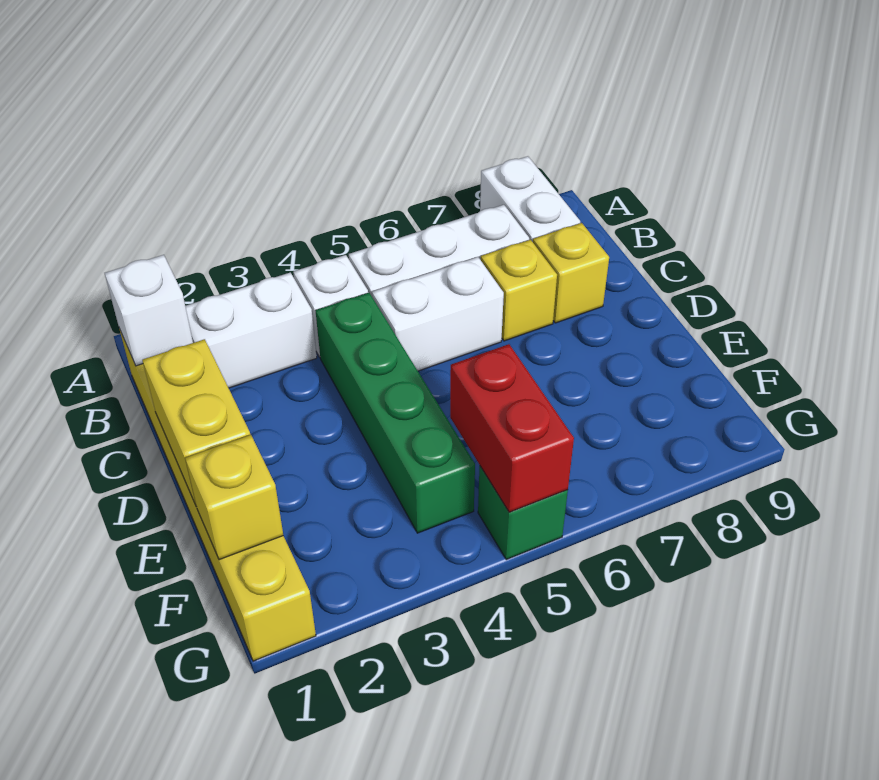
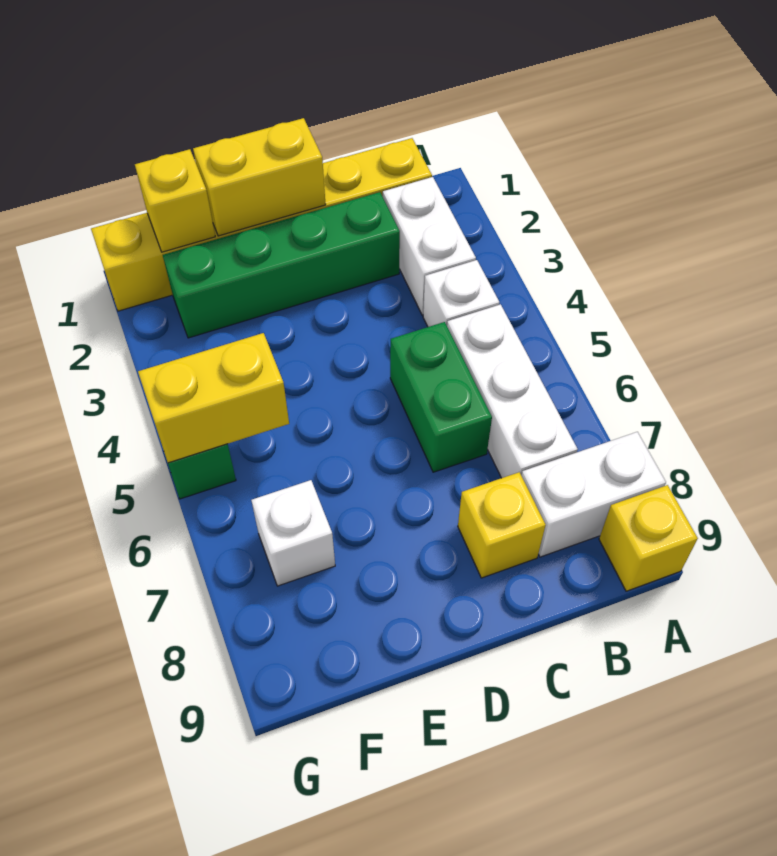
white brick B1 level 2 -> white brick F7 level 1
green brick C4:F4 level 1 -> green brick C2:F2 level 1
white brick C5:C6 level 1 -> green brick C5:C6 level 1
yellow brick C7 level 1 -> yellow brick A9 level 1
red brick F5:G5 level 2 -> yellow brick F5:G5 level 2

